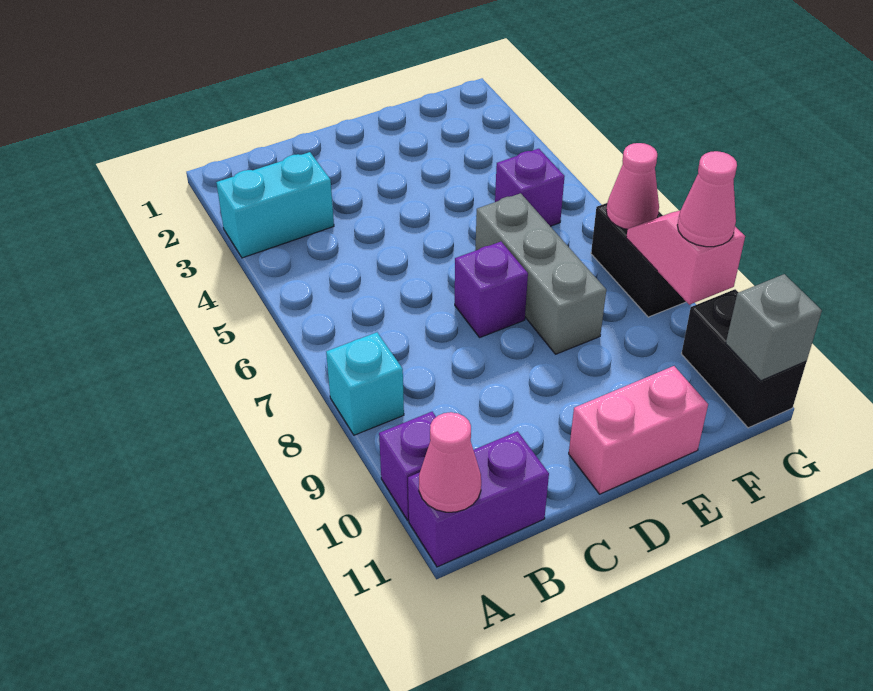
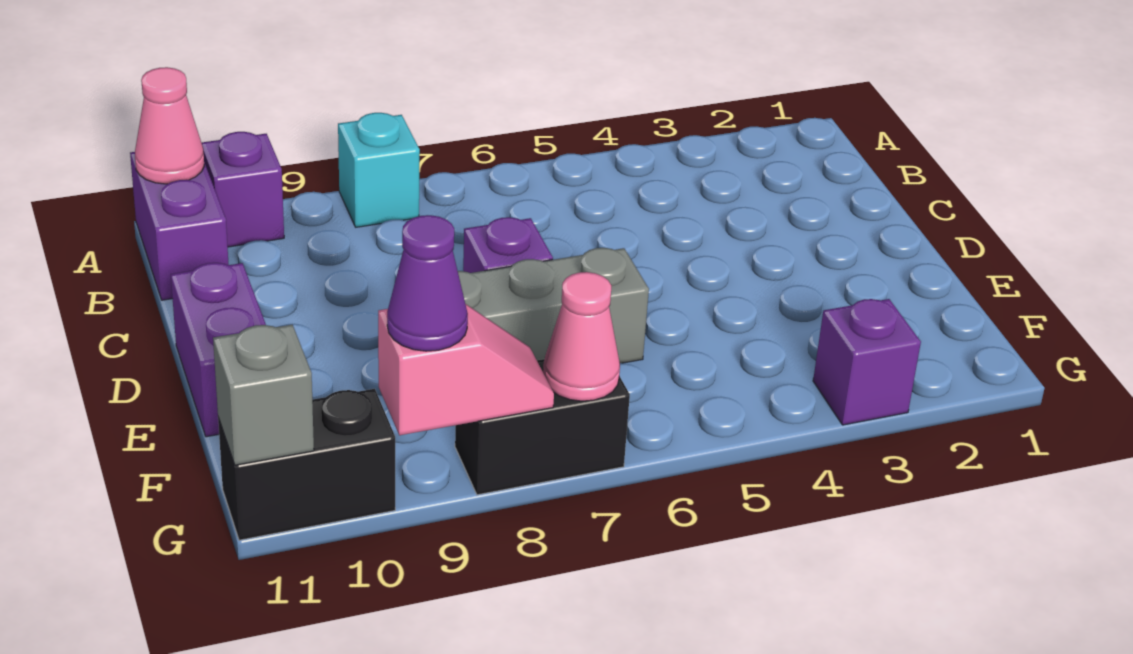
cyan brick A3:B3 level 1 -> none
pink brick D11:E11 level 1 -> purple brick D11:E11 level 1
purple brick F5 level 1 -> purple brick G3 level 1
pink cone G9 level 3 -> purple cone G9 level 3

